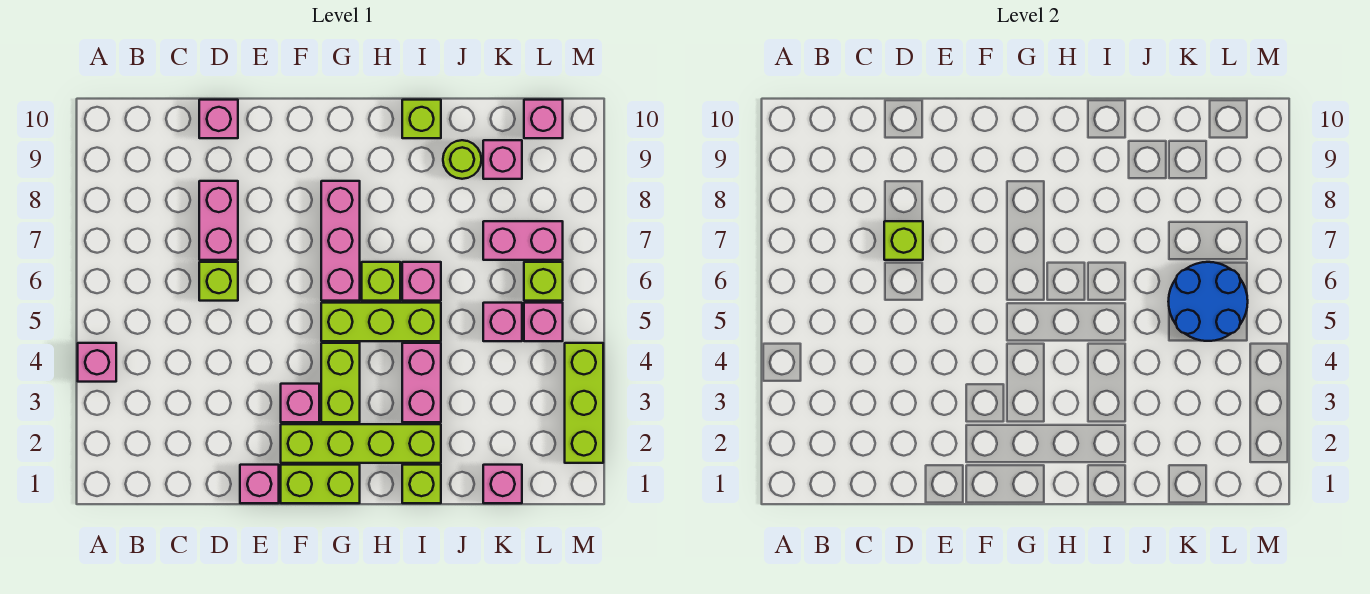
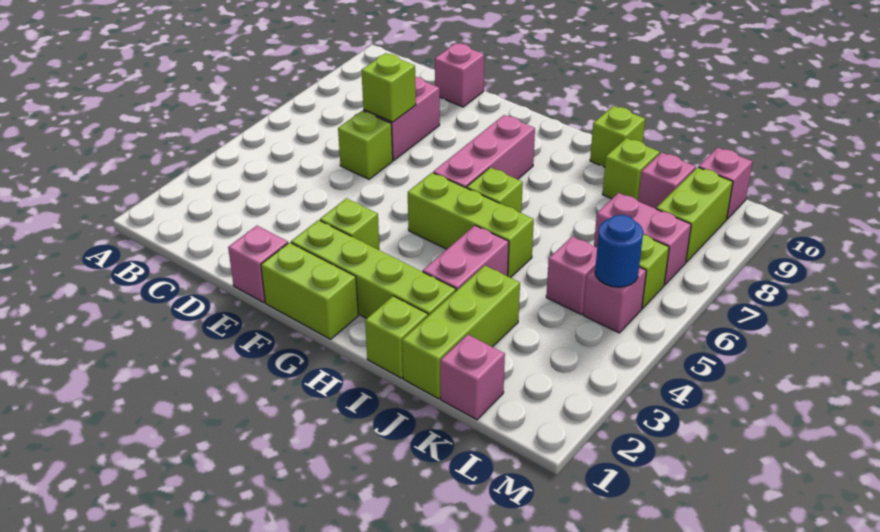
pink brick A4 level 1 -> none
pink brick F3 level 1 -> lime brick F3 level 1
lime brick G3:G4 level 1 -> lime brick L8:L9 level 1
pink brick I6 level 1 -> none
lime round brick J9 level 1 -> lime brick J9 level 1
blue round brick K5:L6 level 2 -> blue round brick L5 level 2
lime brick M2:M4 level 1 -> lime brick J1:J3 level 1

